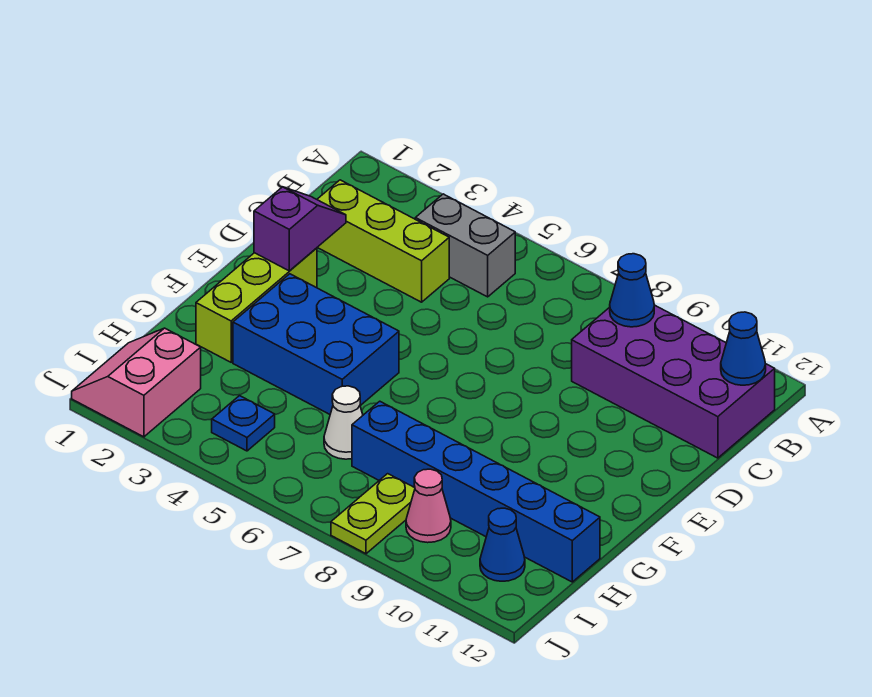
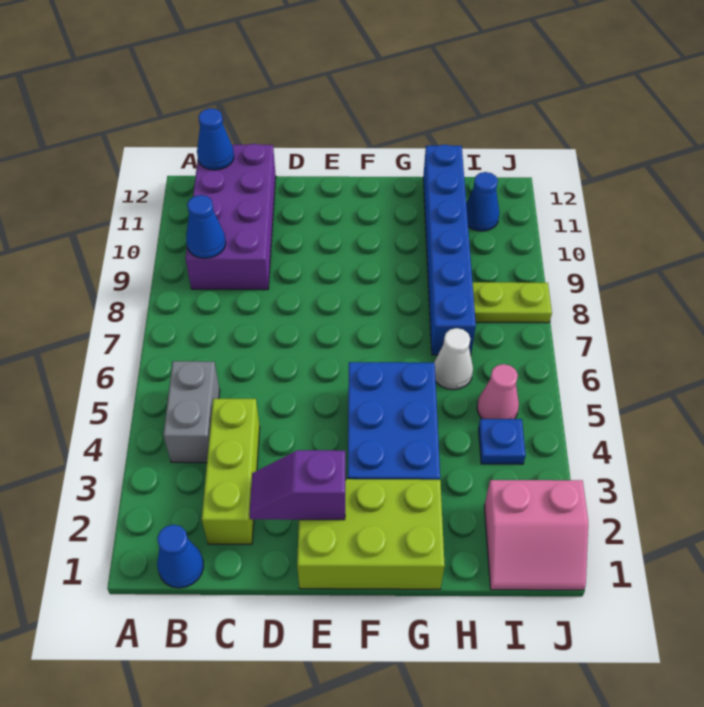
none -> blue cone B1 level 1
lime brick E2:G2 level 1 -> lime brick E1:G2 level 1
pink cone I9 level 1 -> pink cone I5 level 1

